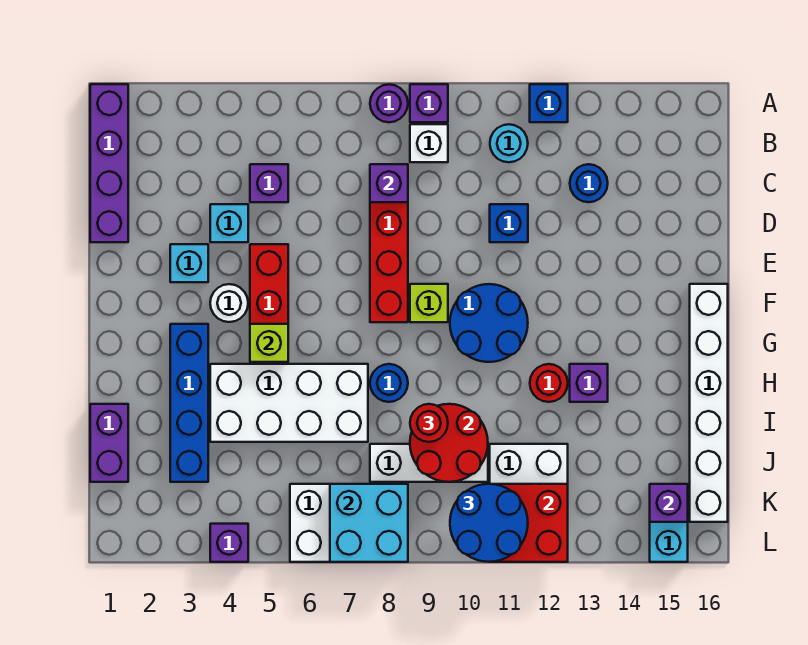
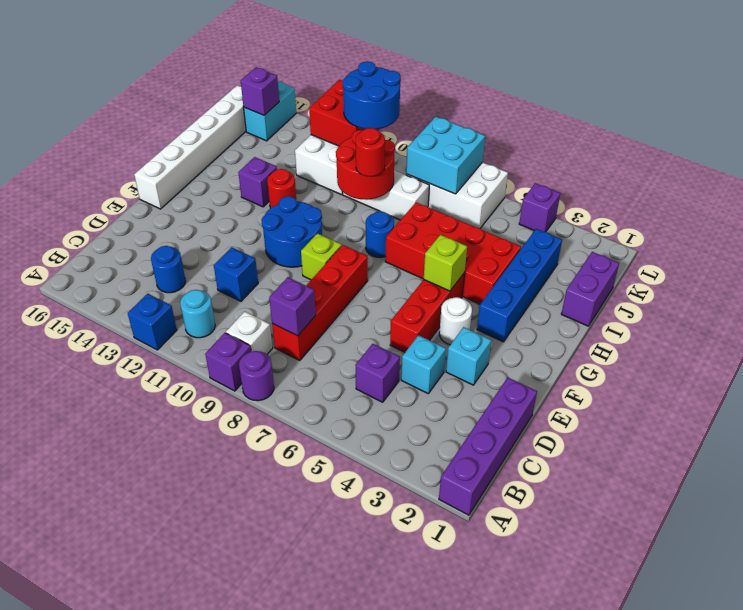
white brick H4:I7 level 1 -> red brick H4:I7 level 1

